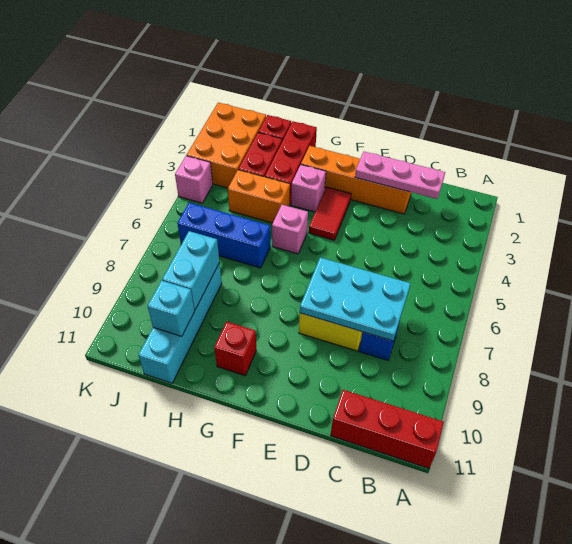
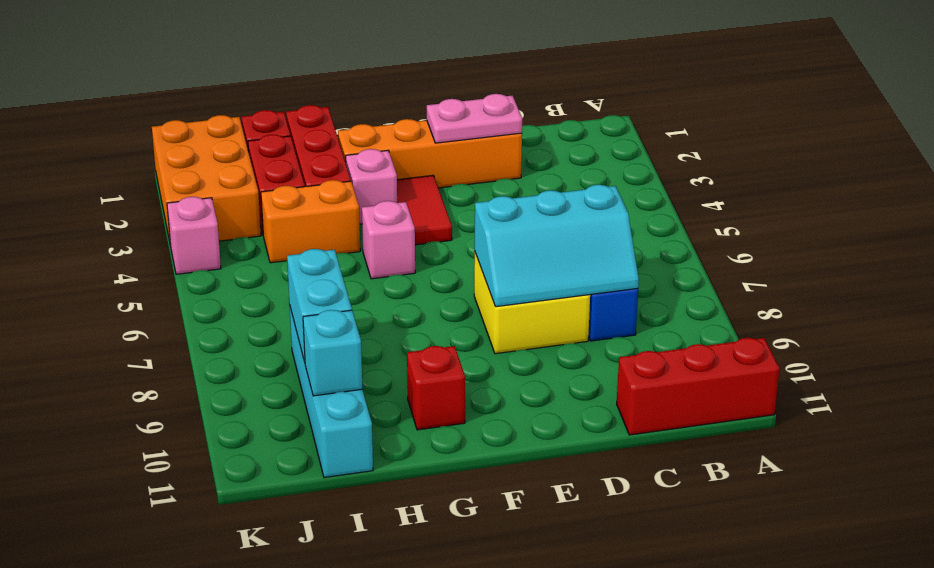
pink plate C2:E2 level 2 -> pink plate D2:E2 level 2
cyan plate C7:E8 level 2 -> cyan slope C7:E8 level 2 top 7
blue brick H6:J6 level 1 -> none

